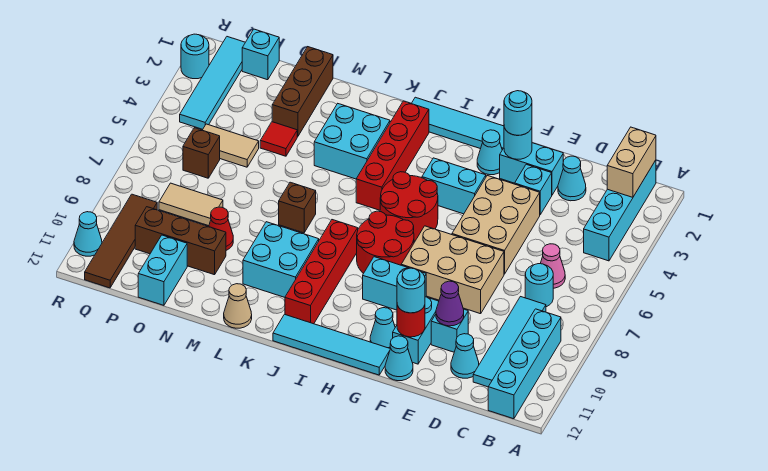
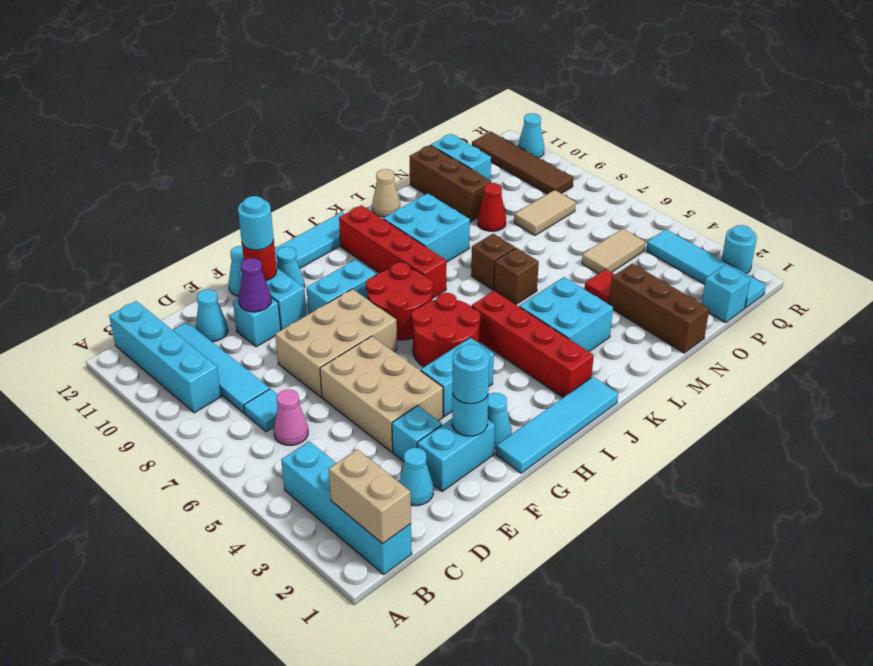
cyan round brick C7 level 1 -> cyan tile C7 level 1
brown brick N10:P10 level 1 -> brown brick N10:N12 level 1
brown brick P6 level 1 -> brown brick L6 level 1

